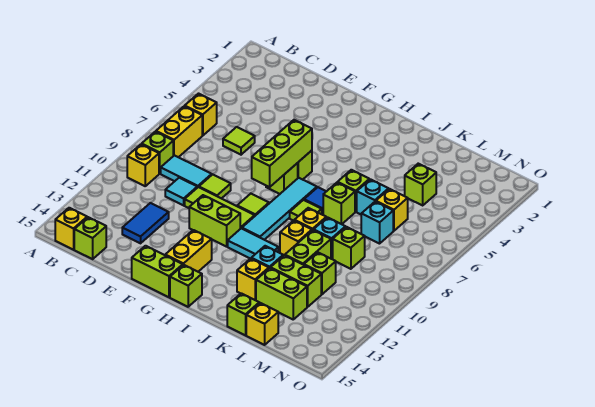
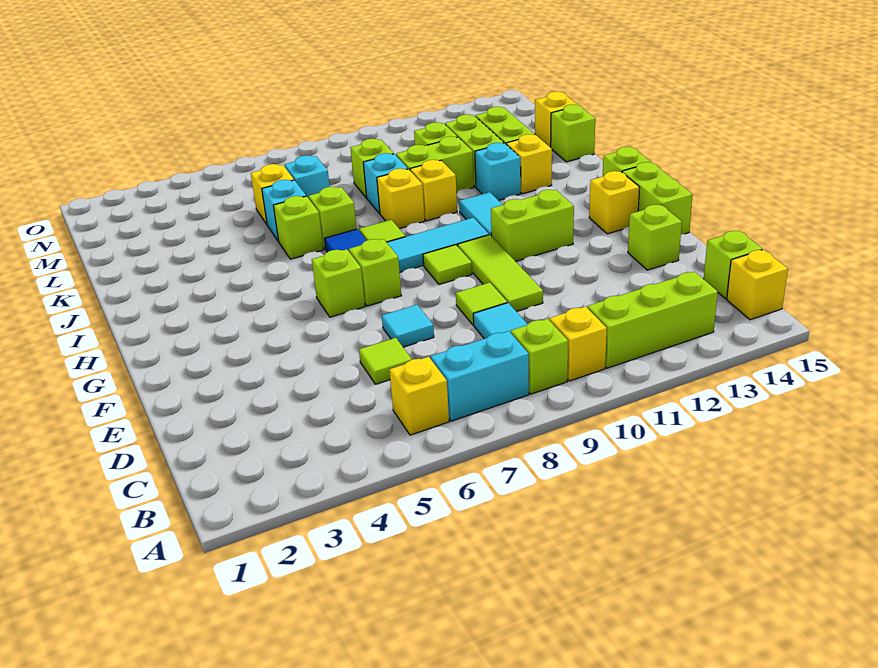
yellow brick B7:B8 level 1 -> cyan brick B7:B8 level 1
cyan tile D10 level 1 -> cyan tile E7 level 1
blue tile D12:D13 level 1 -> none
lime brick F11:G11 level 1 -> lime brick G11:G12 level 1
lime brick G6:G8 level 2 -> lime brick B11:B13 level 1
yellow brick G13:G14 level 1 -> yellow brick G14 level 1
lime brick L4 level 1 -> lime brick E14 level 1

